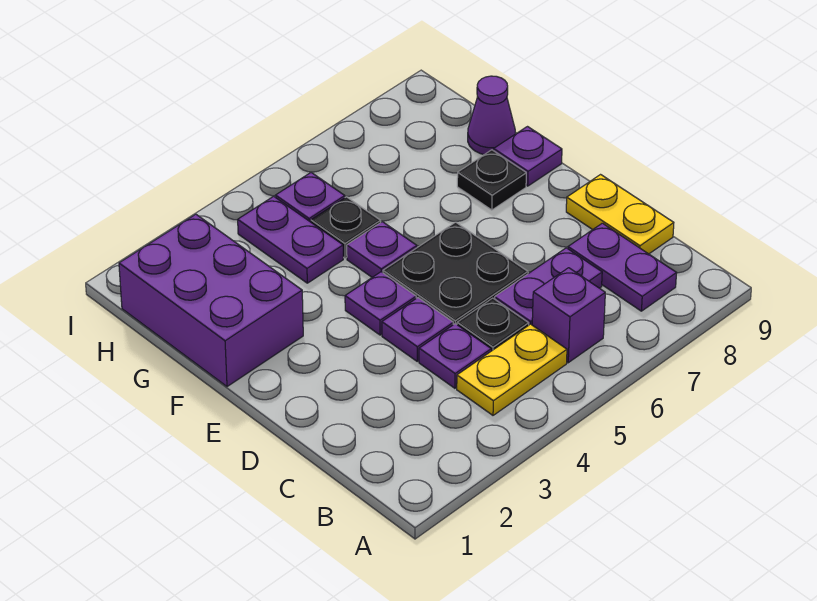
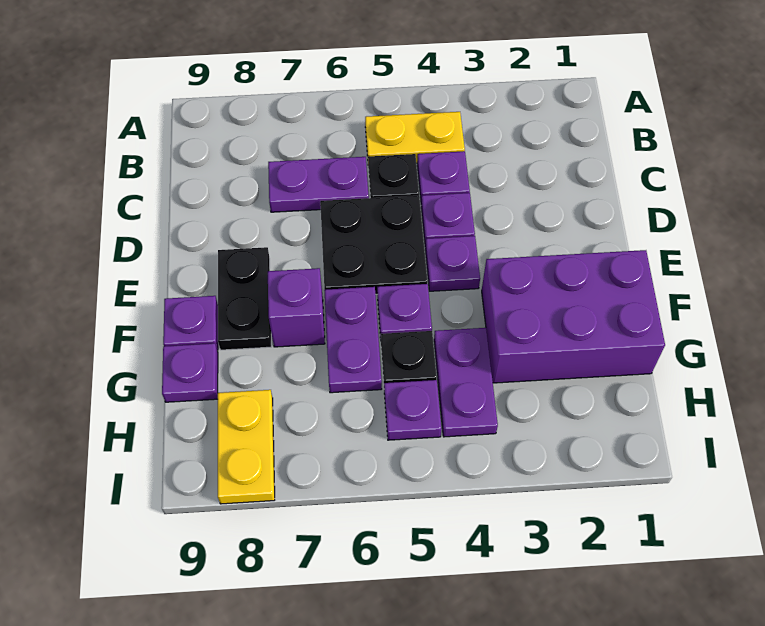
purple brick B6 level 1 -> purple brick F7 level 1
purple plate B8:C8 level 1 -> purple plate F6:G6 level 1
yellow plate C9:D9 level 1 -> yellow plate H8:I8 level 1
purple brick F1:H2 level 1 -> purple brick F1:G3 level 1
black plate F8 level 1 -> black plate E8:F8 level 1
purple cone G9 level 1 -> purple plate G9 level 1

